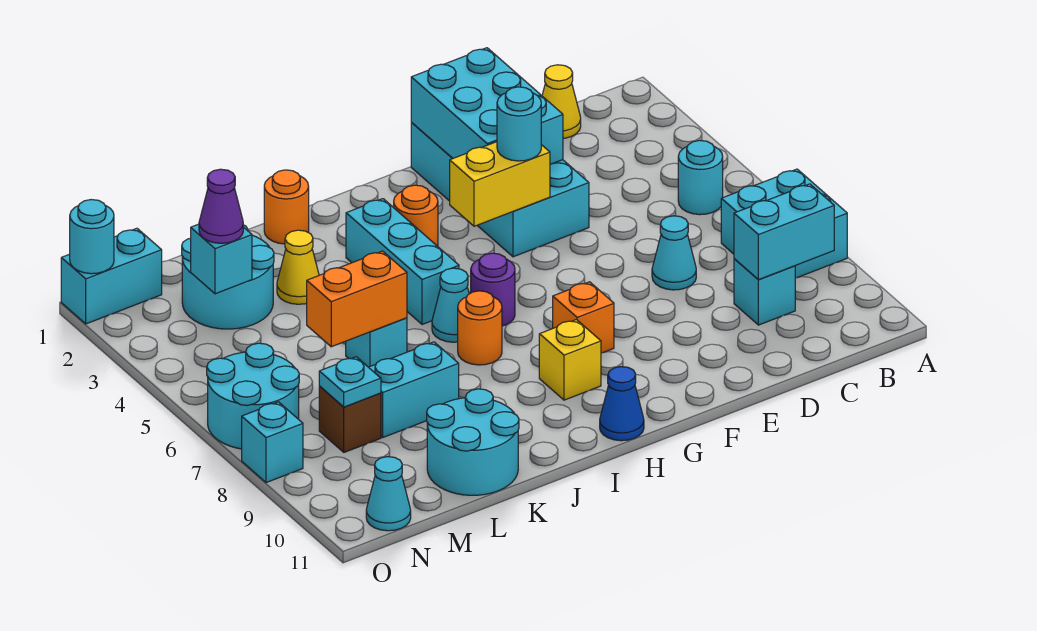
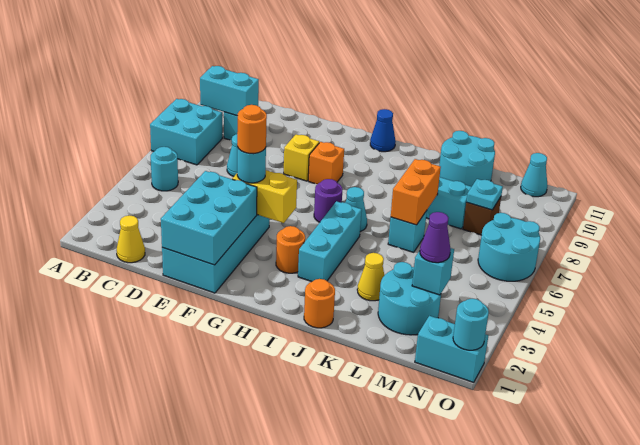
yellow brick H9 level 1 -> yellow brick F8 level 1
orange round brick I7 level 1 -> orange round brick F4 level 4
orange brick K6:L6 level 2 -> orange brick K6:K7 level 2
cyan brick O8 level 1 -> none

